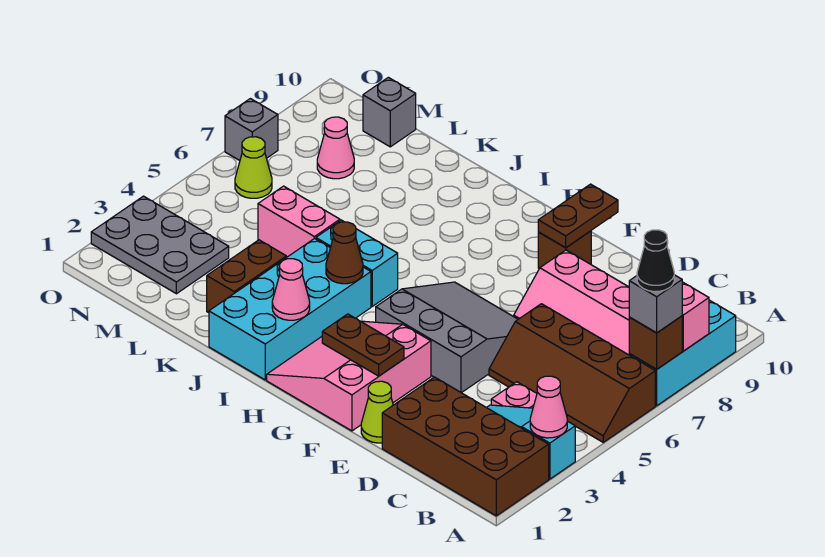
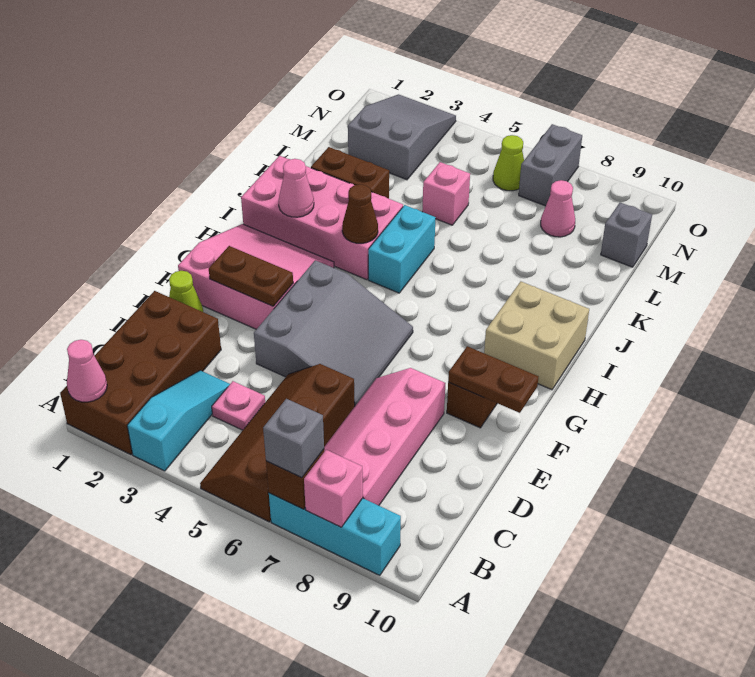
pink cone A3 level 2 -> pink cone A1 level 2
black cone A7 level 4 -> none
brown plate F2:G2 level 2 -> brown plate F2:F3 level 2
none -> tan brick H9:I10 level 1
cyan brick I1:J4 level 1 -> pink brick I1:J4 level 1
pink brick K5:L5 level 1 -> pink brick L5 level 1
grey plate M2:O3 level 1 -> grey slope M2:O3 level 1 top M
grey brick O7 level 1 -> grey brick N7:O7 level 1

